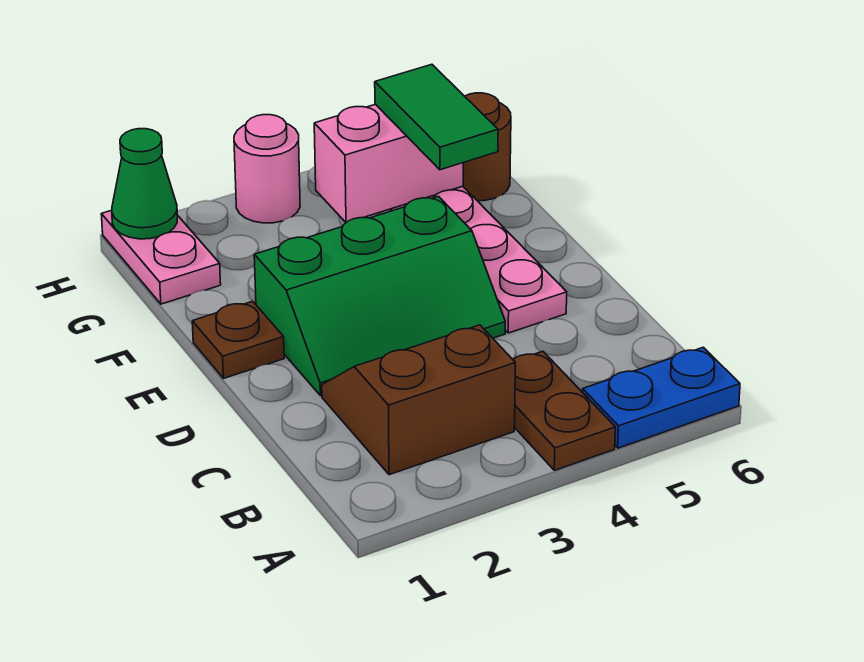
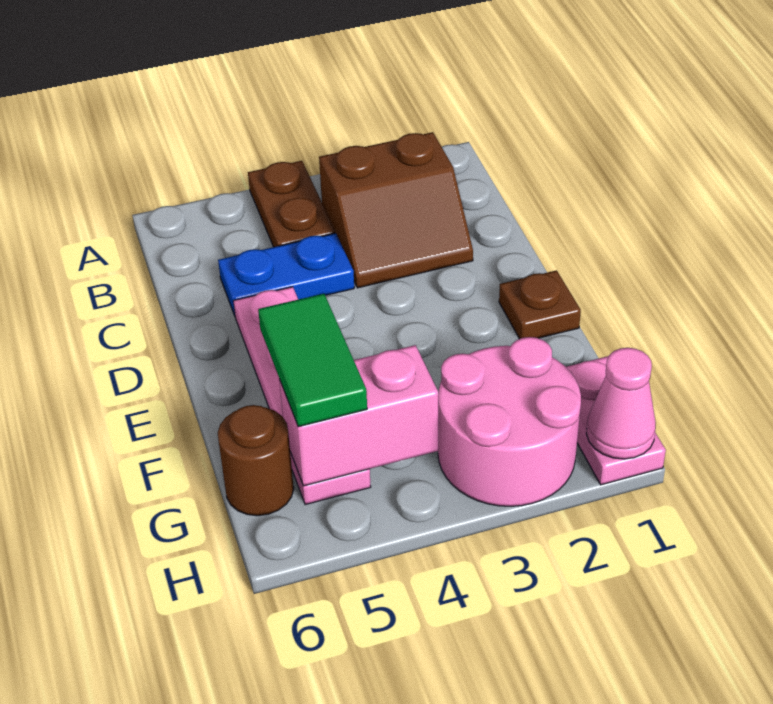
blue plate A5:A6 level 1 -> blue plate C4:C5 level 1
green slope D2:E4 level 1 top E -> none
green cone H1 level 2 -> pink cone H1 level 2
pink round brick H3 level 1 -> pink round brick G2:H3 level 1

